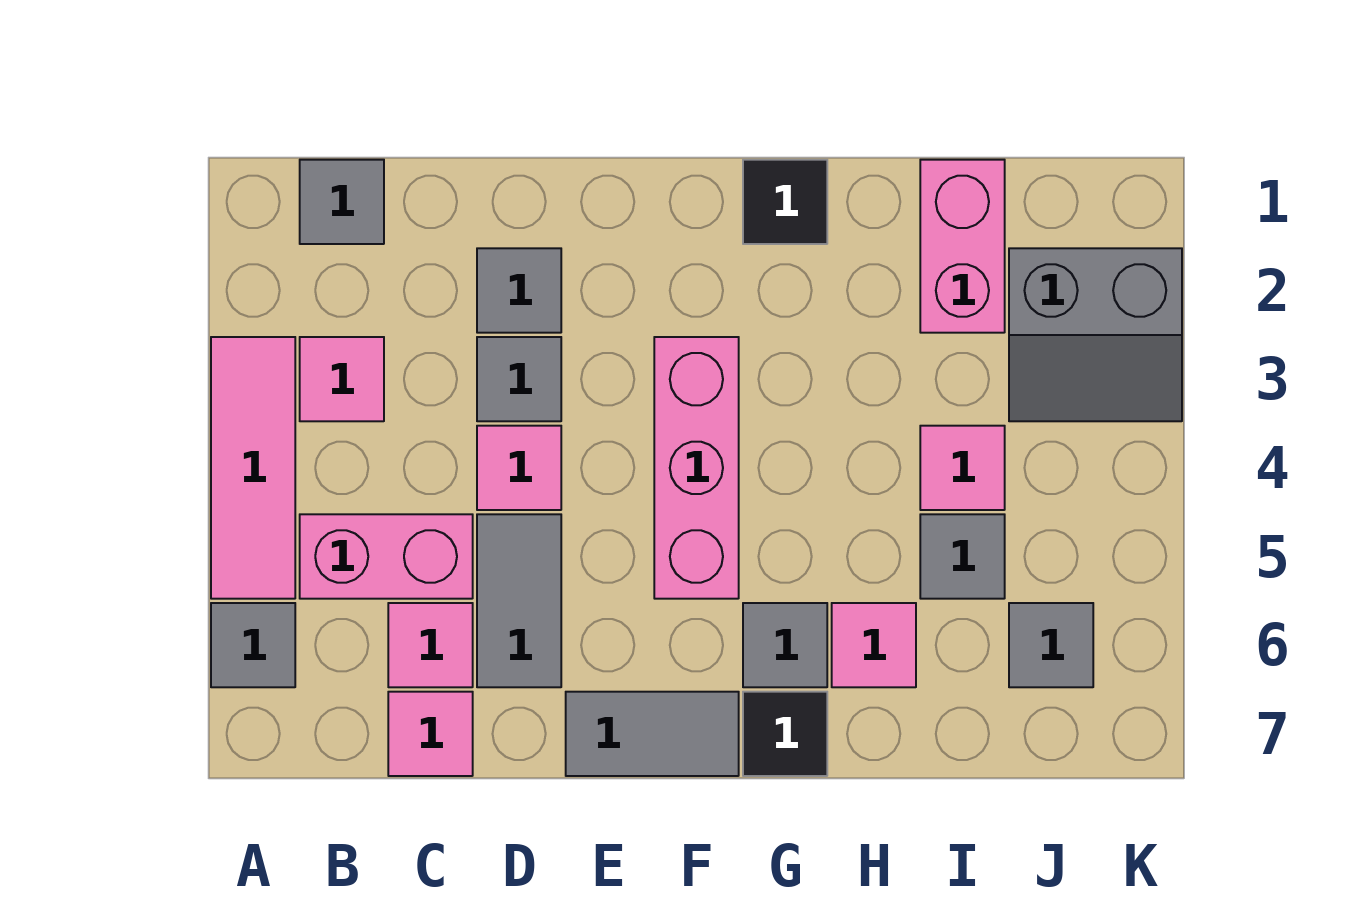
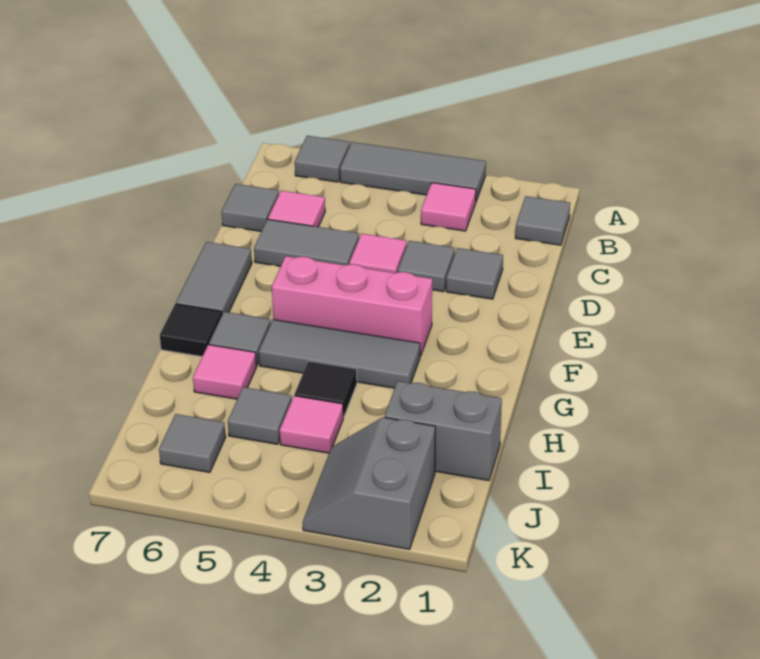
pink tile A3:A5 level 1 -> grey tile A3:A5 level 1
pink brick B5:C5 level 1 -> none
pink tile C7 level 1 -> grey tile C7 level 1
black tile G1 level 1 -> black tile H4 level 1
none -> grey tile G3:G5 level 1
pink brick I1:I2 level 1 -> grey brick I1:I2 level 1

